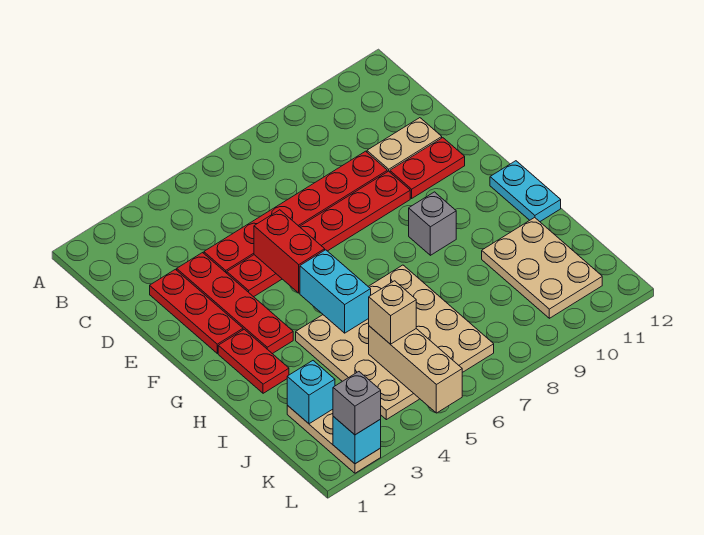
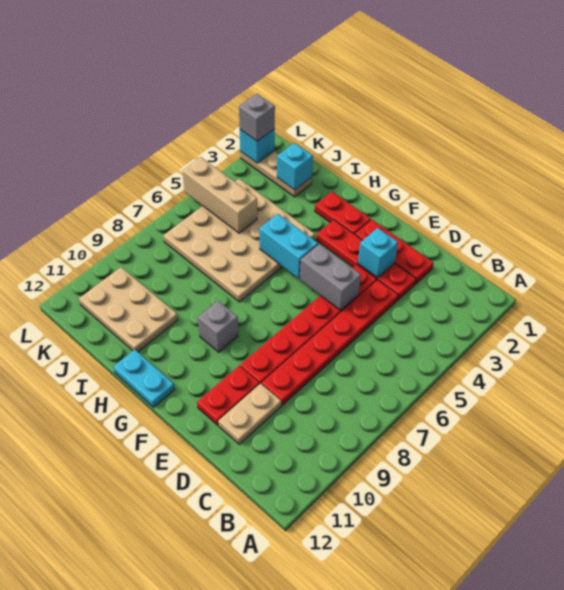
none -> cyan brick E3 level 2
red brick E5:F5 level 2 -> grey brick E5:F5 level 2
tan brick J5 level 3 -> none

